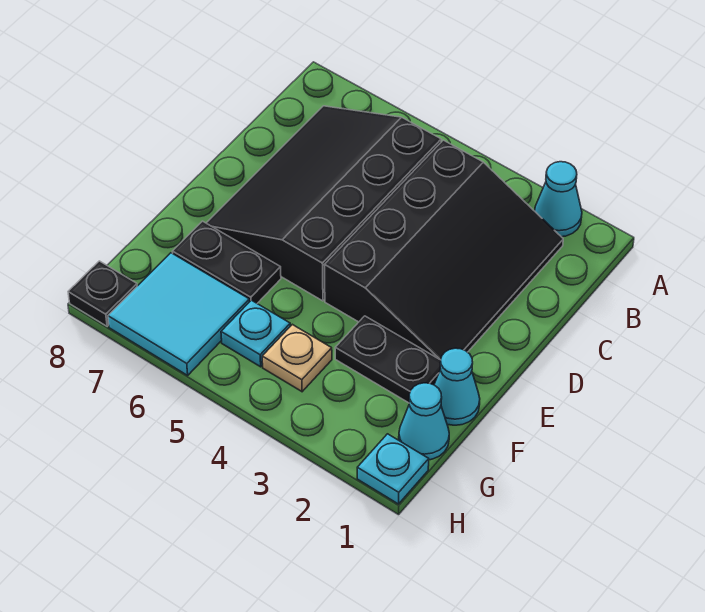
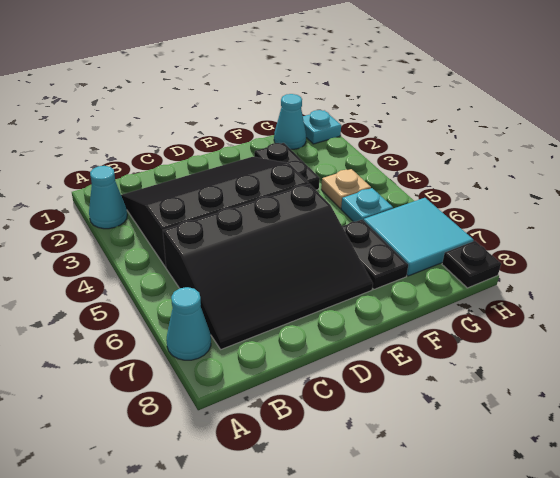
cyan cone F1 level 1 -> cyan cone A7 level 1

